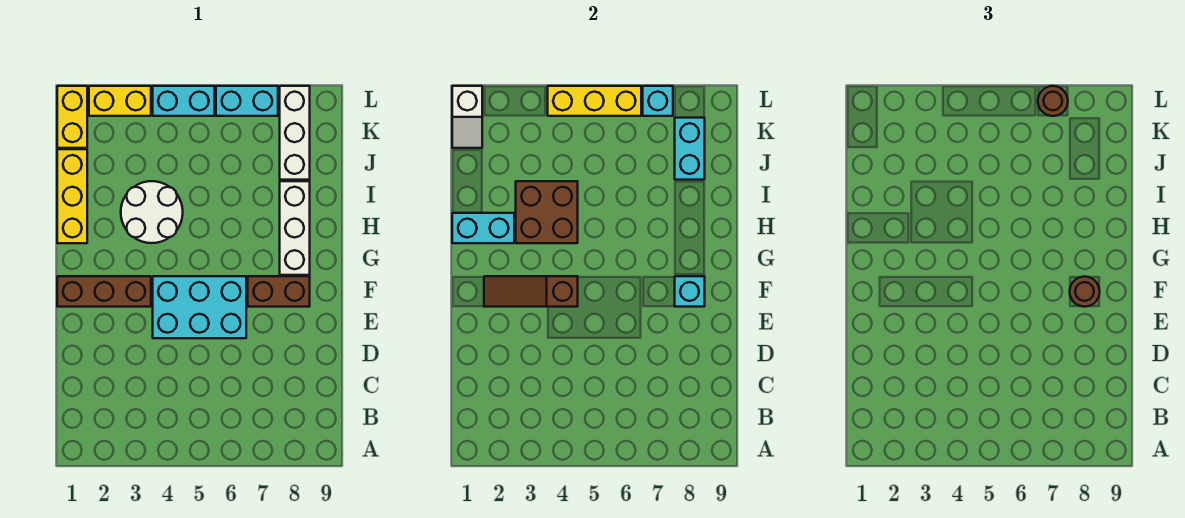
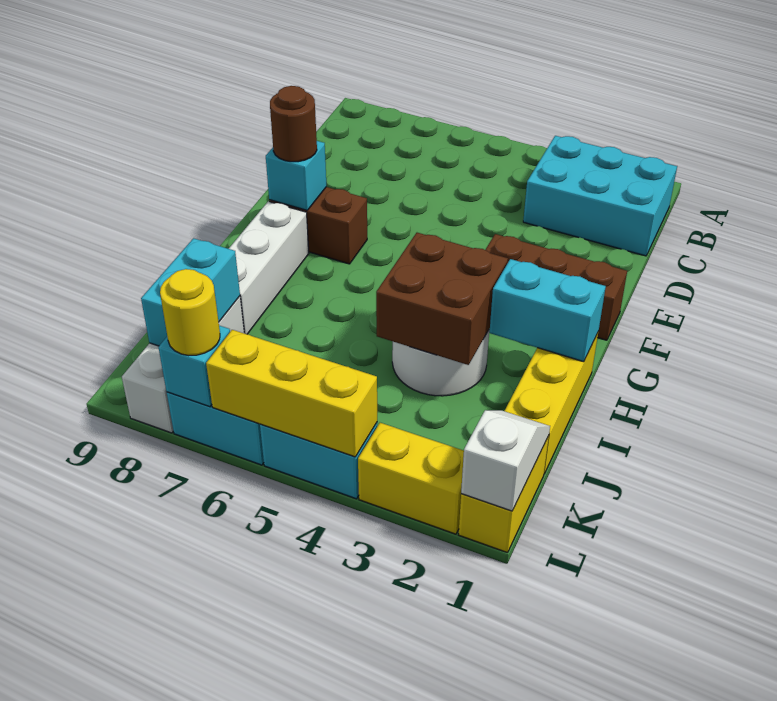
cyan brick E4:F6 level 1 -> cyan brick B1:C3 level 1
brown slope F2:F4 level 2 top 4 -> none
brown round brick L7 level 3 -> yellow round brick L7 level 3

